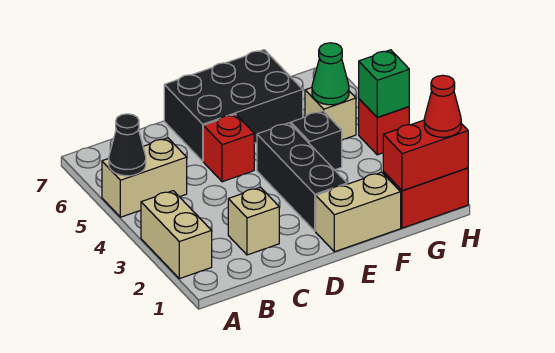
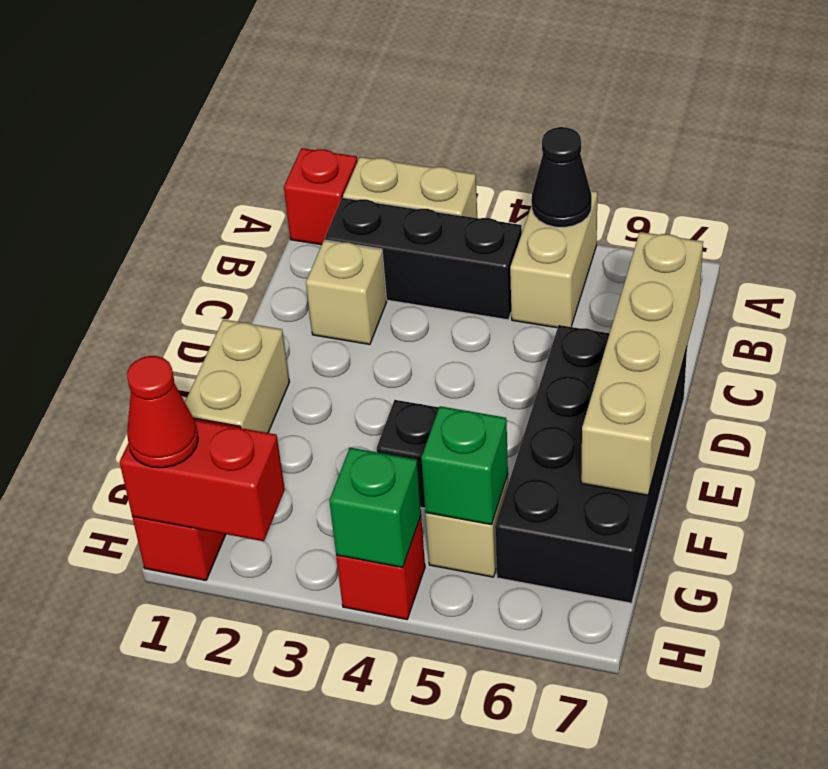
none -> tan brick C7:F7 level 2
red brick D5 level 1 -> red brick A1 level 1
black brick D6:F7 level 1 -> black brick D6:G7 level 1
black brick E2:E4 level 1 -> black brick B2:B4 level 1
red brick G1:H1 level 2 -> red brick H1:H2 level 2
green cone G5 level 2 -> green brick G5 level 2

